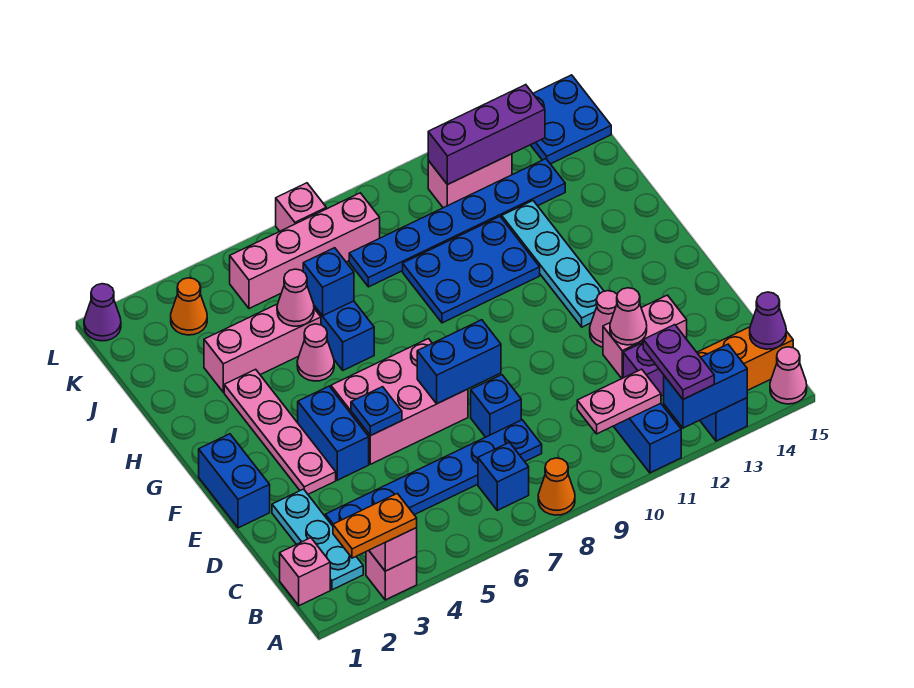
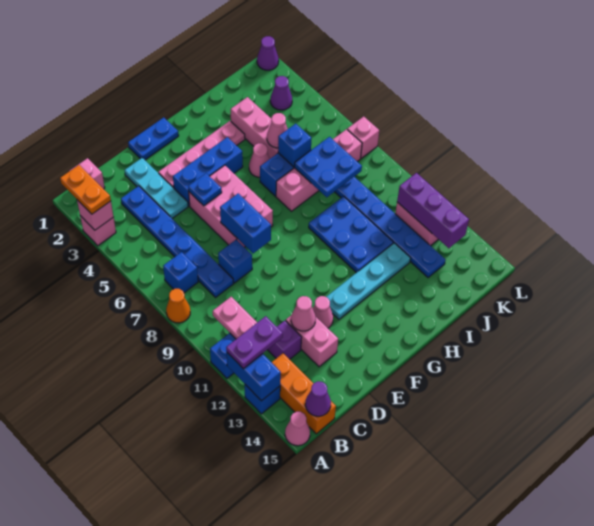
cyan plate B2:D2 level 1 -> cyan plate D2:D4 level 1
blue brick E1:F1 level 1 -> blue plate E1:F1 level 1
blue brick E4:F4 level 1 -> blue brick E4:G4 level 1
orange cone K3 level 1 -> purple cone K3 level 1
pink brick K5:K8 level 1 -> pink brick H7:K7 level 1
blue plate K14:L15 level 1 -> blue plate I7:J8 level 2

